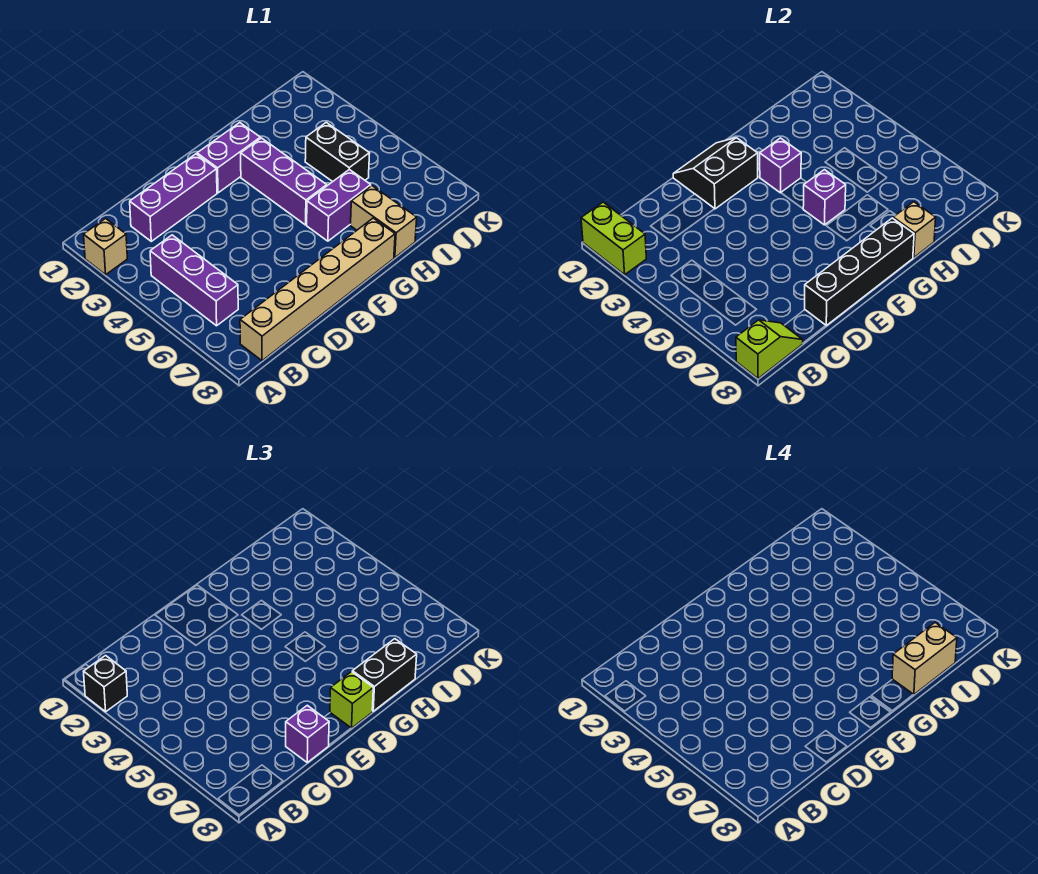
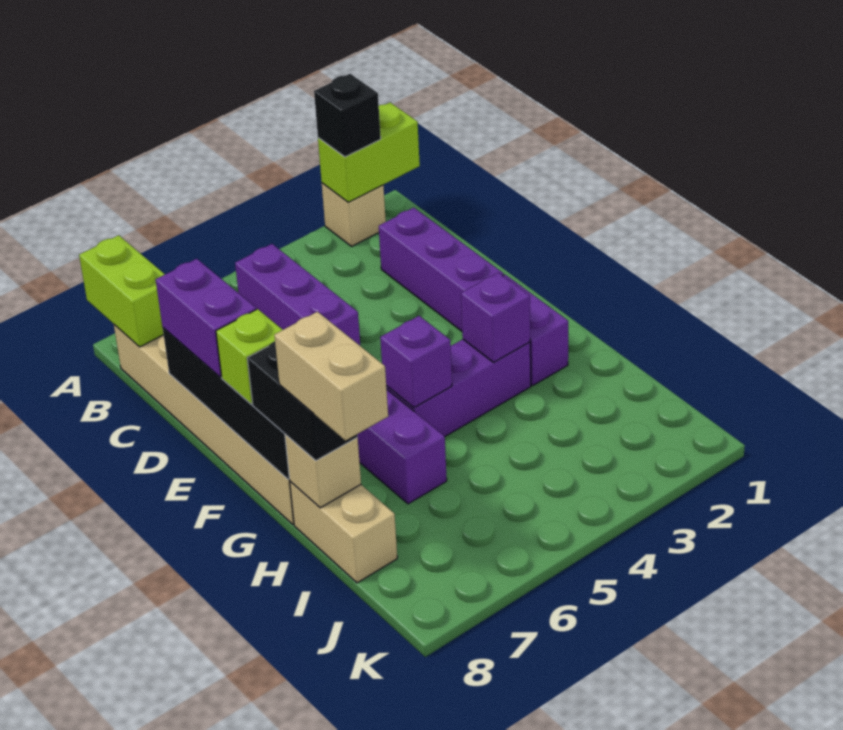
lime slope A8:B8 level 2 top A -> lime brick A8:B8 level 2
purple brick B4:B6 level 1 -> purple brick B5:D5 level 1
purple brick D8 level 3 -> purple brick D8:E8 level 3
black slope E1:F2 level 2 top 2 -> none
tan brick H7:H8 level 1 -> tan brick H8:I8 level 1
black brick I4:I5 level 1 -> none

